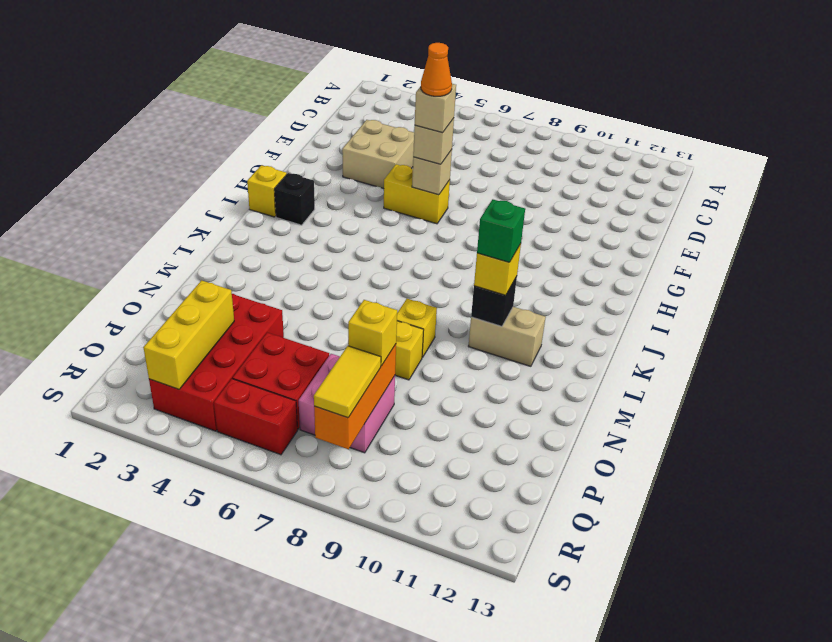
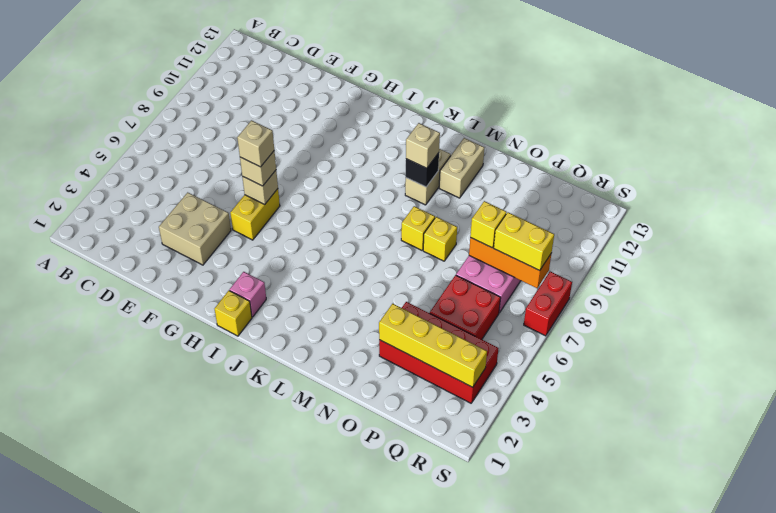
orange cone G6 level 5 -> none
black brick I2 level 1 -> pink brick I2 level 1
yellow brick L10 level 3 -> tan brick L10 level 3
green brick L10 level 4 -> none
none -> tan brick M11:M12 level 1
yellow brick P3:R3 level 2 -> yellow brick O3:R3 level 2
yellow tile Q8:R8 level 3 -> yellow brick Q8:R8 level 3
red brick R5:R6 level 1 -> red brick S7:S8 level 1

